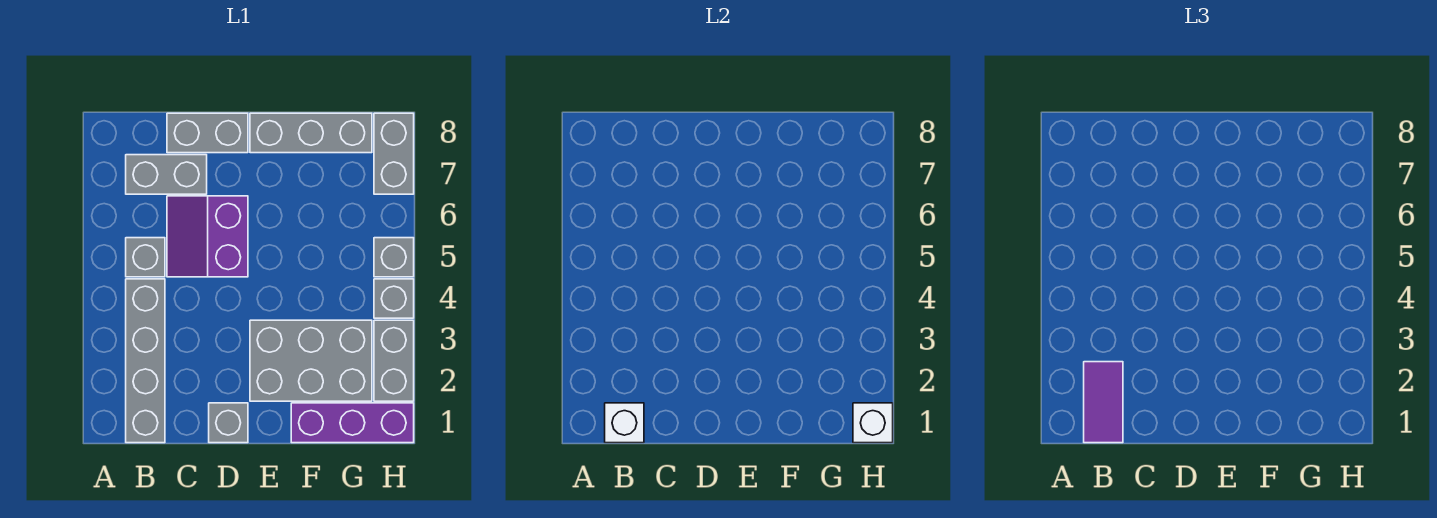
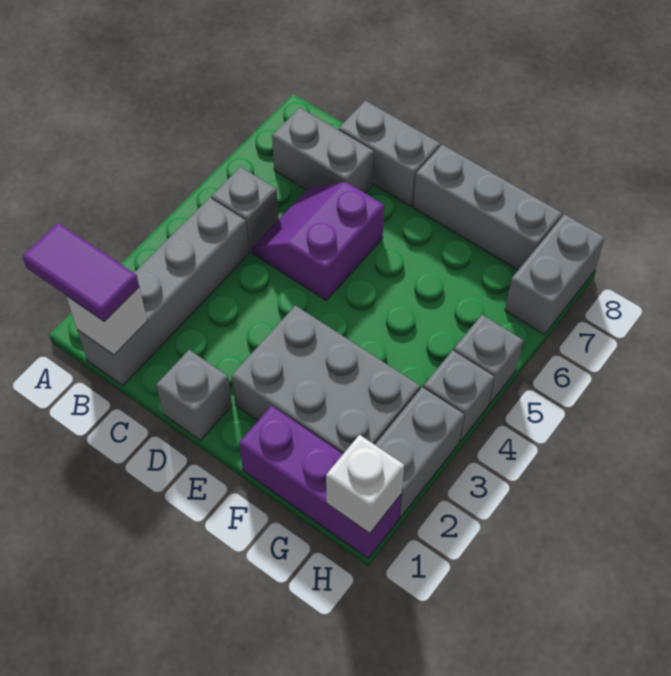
purple tile B1:B2 level 3 -> purple tile A1:B1 level 3

